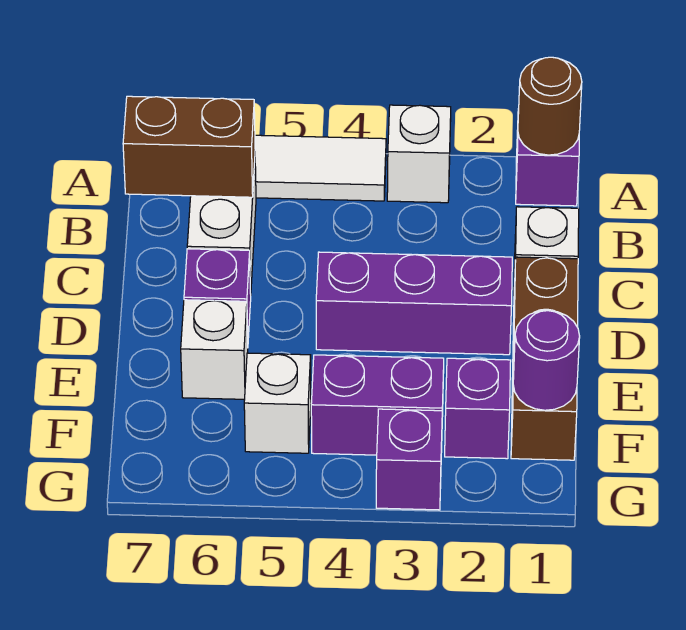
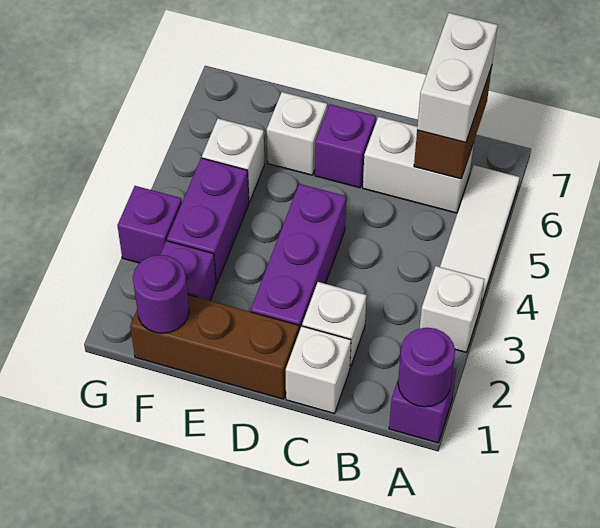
brown round brick A1 level 2 -> purple round brick A1 level 2
none -> white brick B6:B7 level 3
none -> white brick C2 level 1

